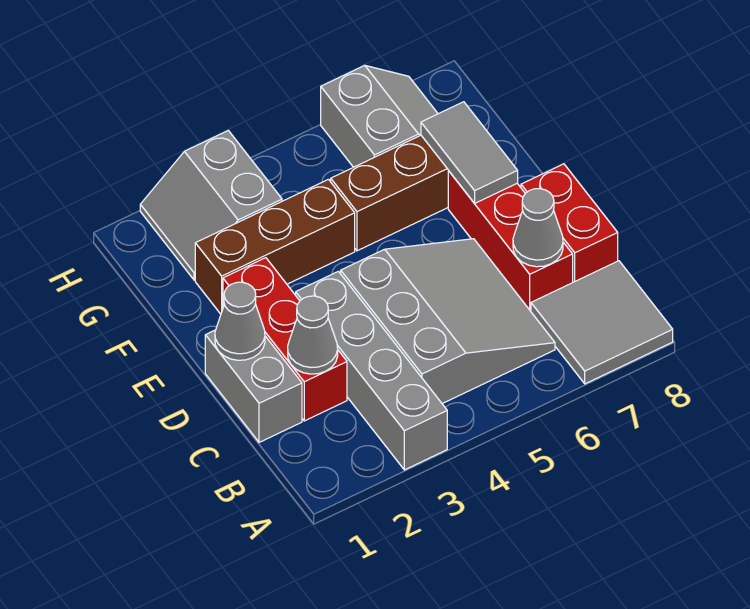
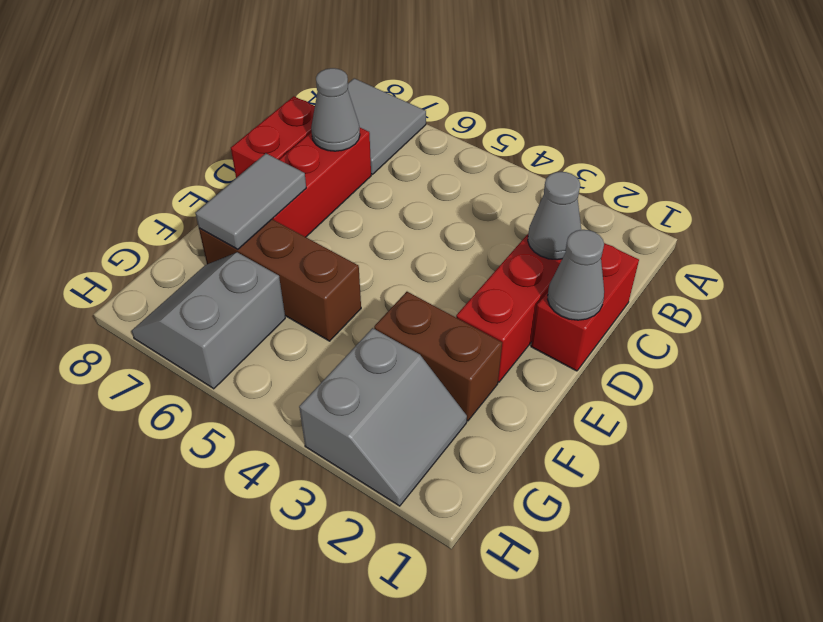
grey brick A3:D3 level 1 -> none
grey slope B4:D6 level 1 top 4 -> none
grey brick C1:D1 level 1 -> red brick C1:D1 level 1
brown brick F2:F4 level 1 -> brown brick F2:F3 level 1

